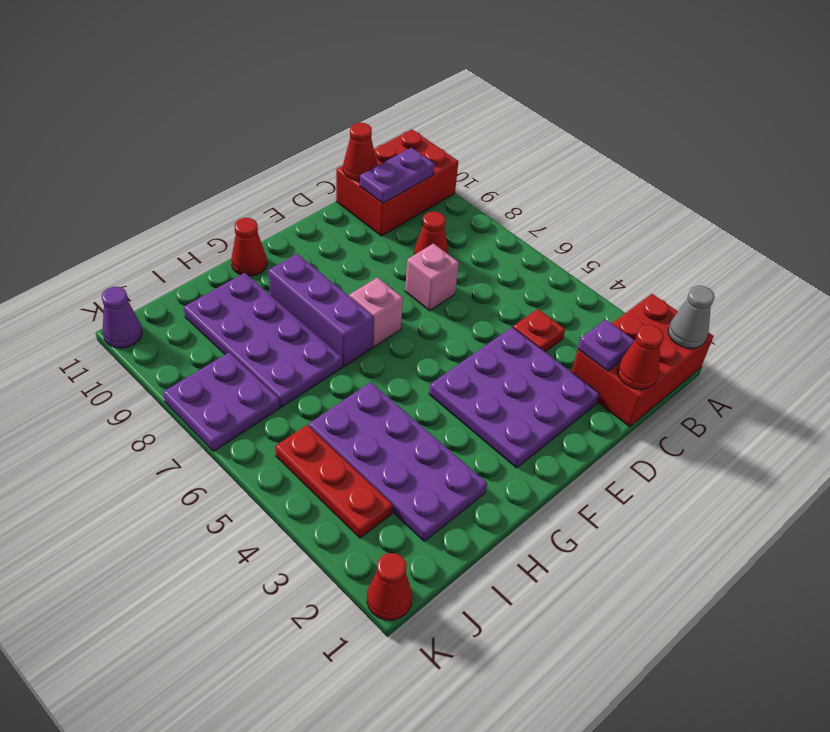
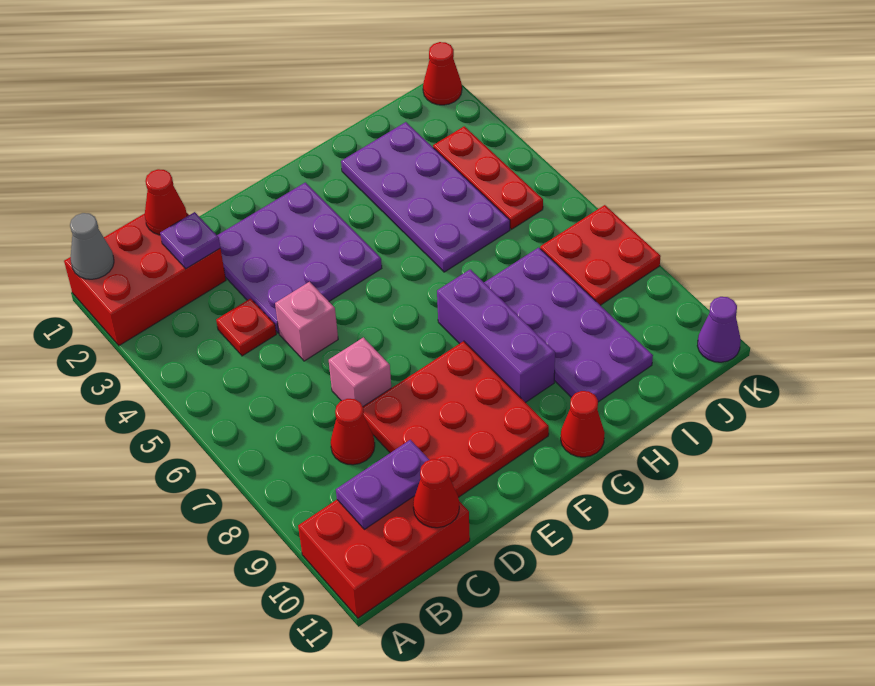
none -> red plate D8:F10 level 1
pink brick F7 level 1 -> pink brick D5 level 1
purple plate J7:K8 level 1 -> red plate J7:K8 level 1

